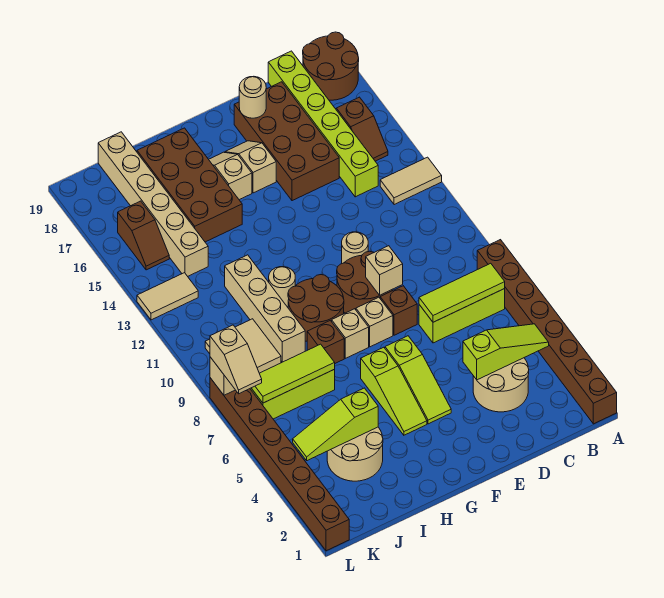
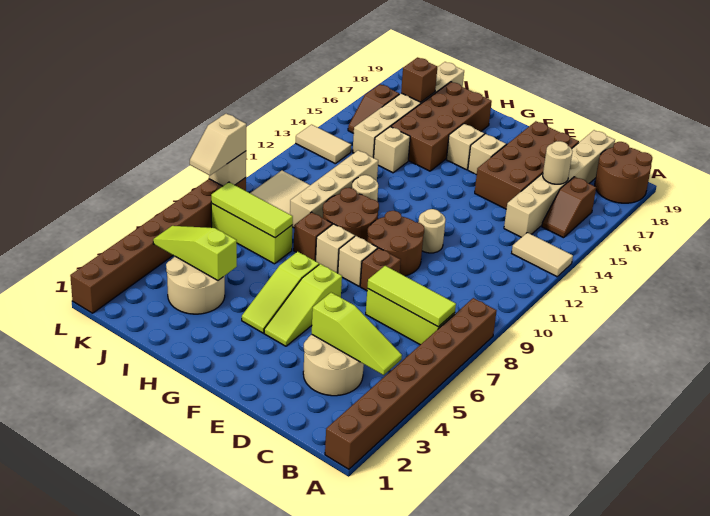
lime brick C14:C19 level 1 -> tan brick C14:C19 level 1
tan brick E9 level 2 -> tan brick I14 level 1
tan round brick E18 level 2 -> tan round brick C16 level 2
none -> brown brick J17 level 2

